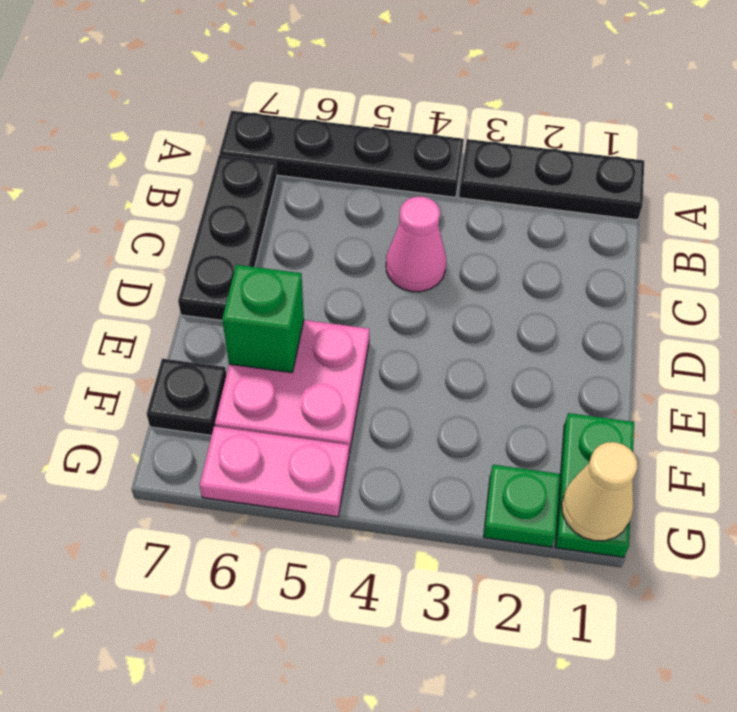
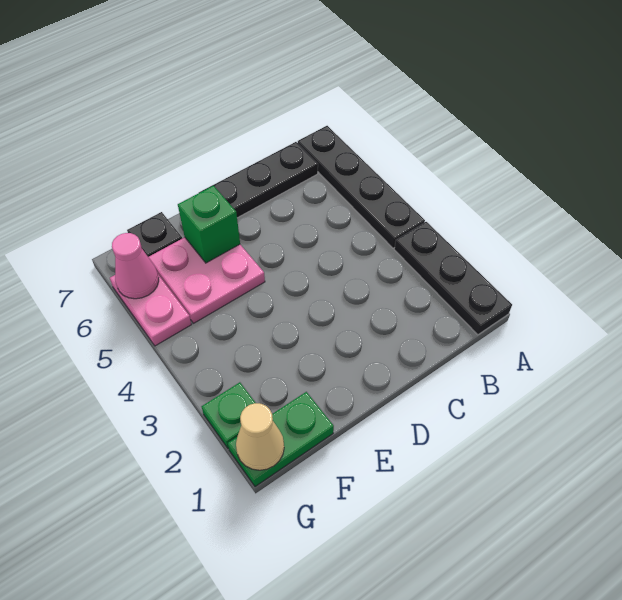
pink cone C4 level 1 -> pink cone G6 level 2

